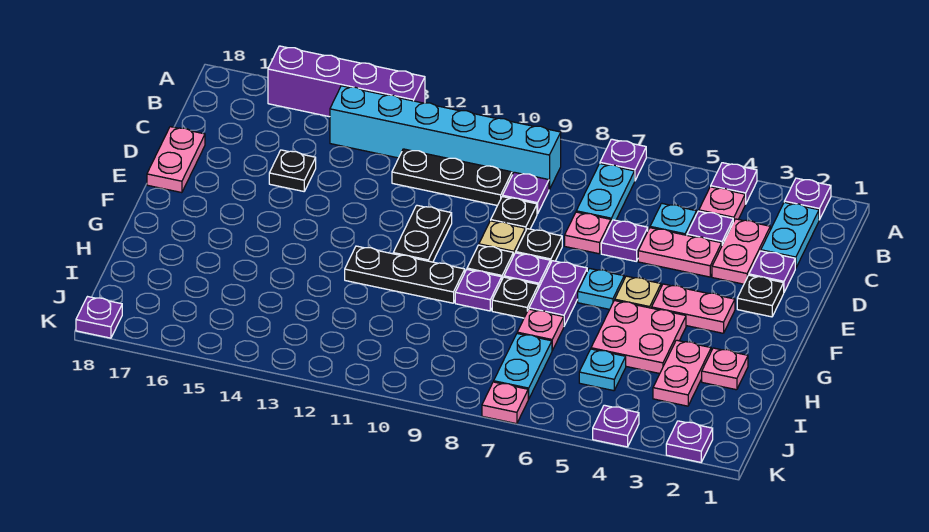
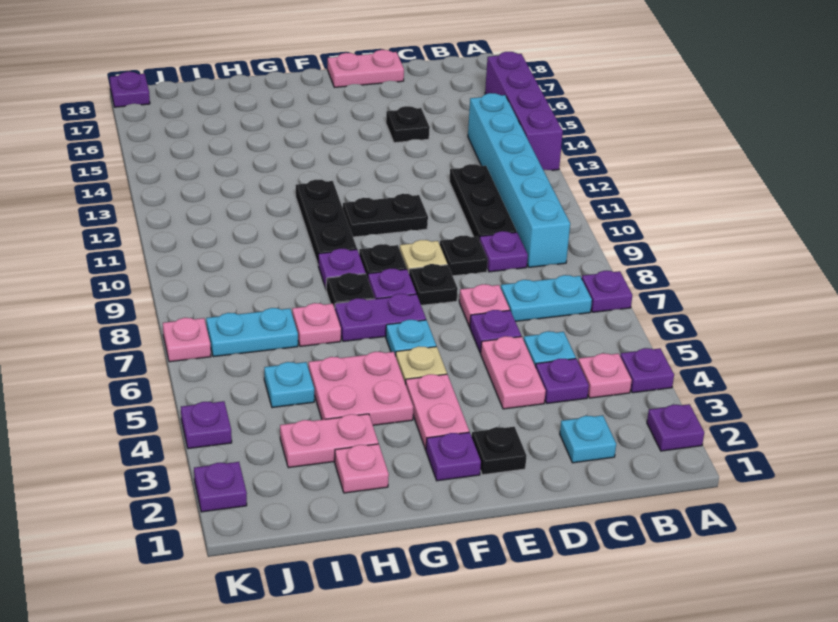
cyan plate B2:C2 level 1 -> cyan plate C2 level 1
pink plate C3:D3 level 1 -> none
purple plate D2 level 1 -> purple plate F2 level 1

